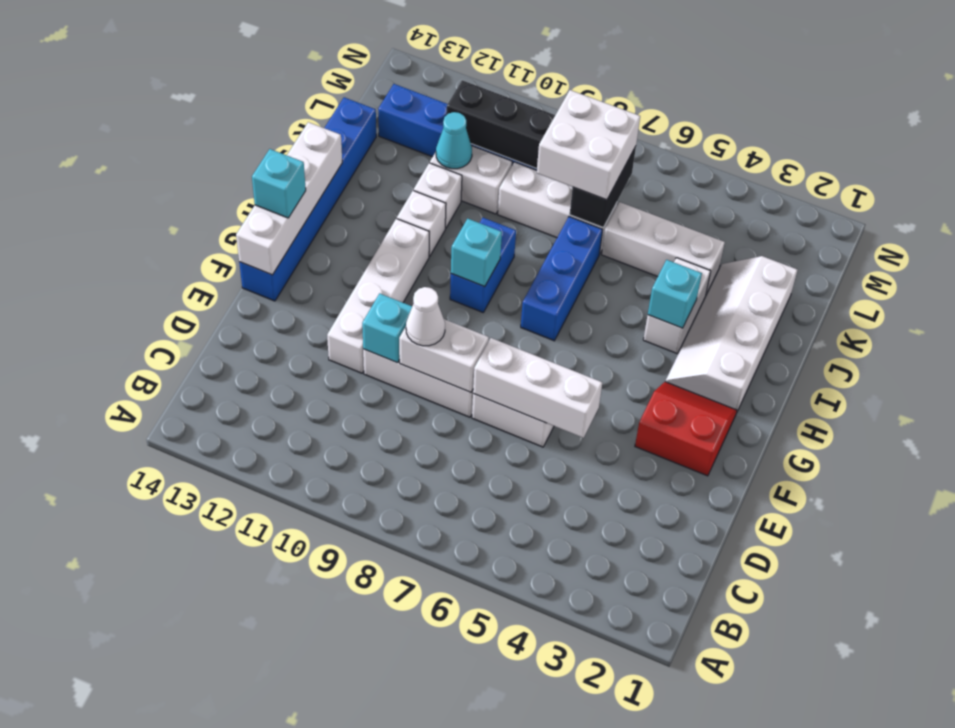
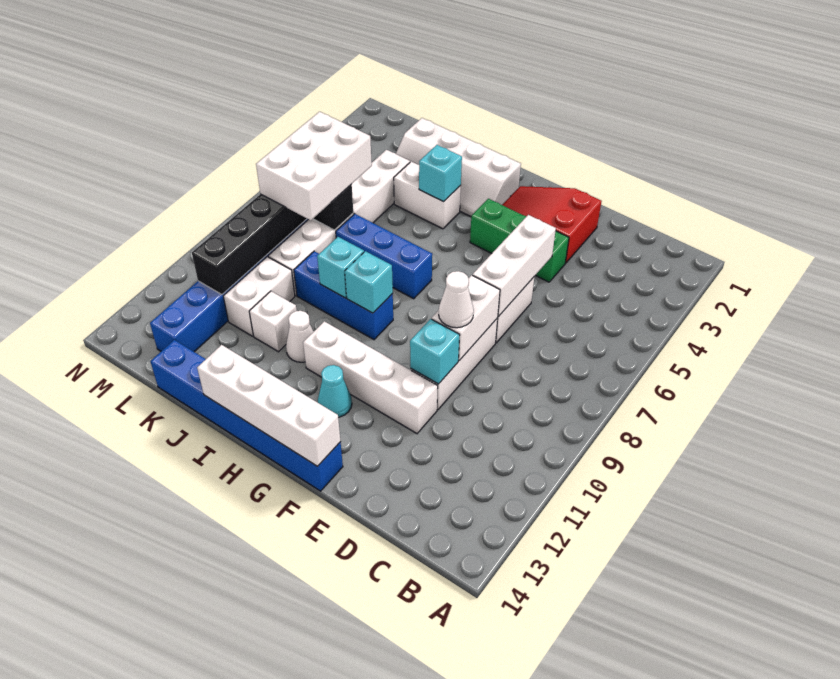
none -> green brick E4:G4 level 1
red slope F2:G3 level 1 top F -> red slope E2:G3 level 1 top E
cyan brick G14 level 3 -> cyan brick I9 level 2
blue brick H9:I9 level 1 -> blue brick H9:J9 level 1
white brick I11 level 1 -> white cone I11 level 1
white brick K7:L8 level 3 -> white brick K6:L8 level 3
cyan cone K11 level 2 -> cyan cone G12 level 1

